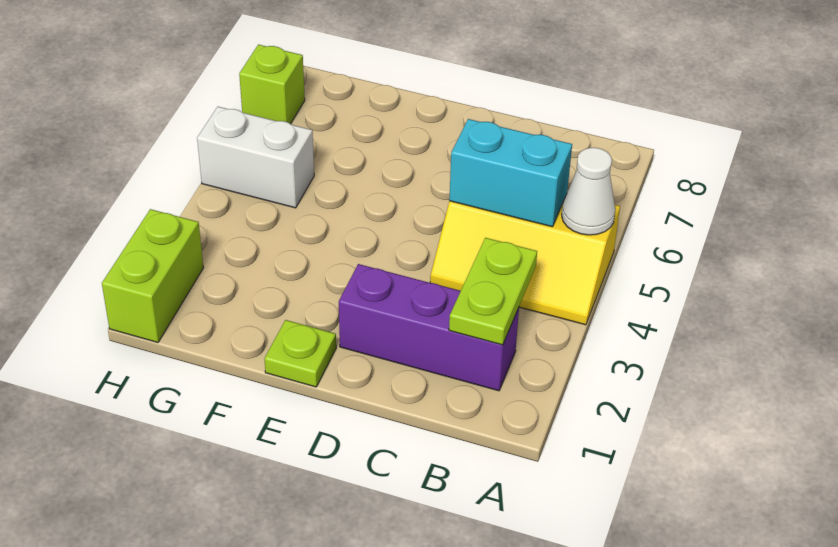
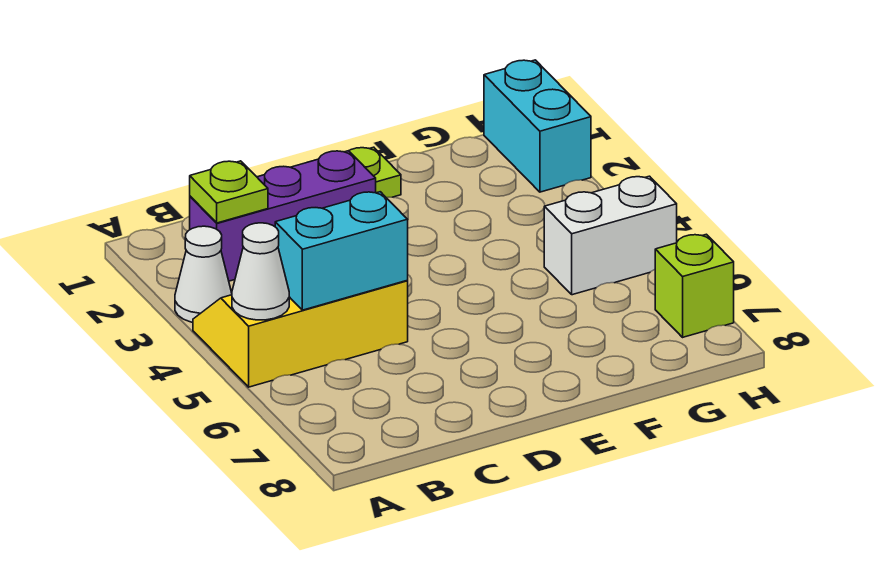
none -> white cone A3 level 1
lime plate B2:B3 level 2 -> lime plate B2 level 2
lime brick H1:H2 level 1 -> cyan brick H1:H2 level 1

